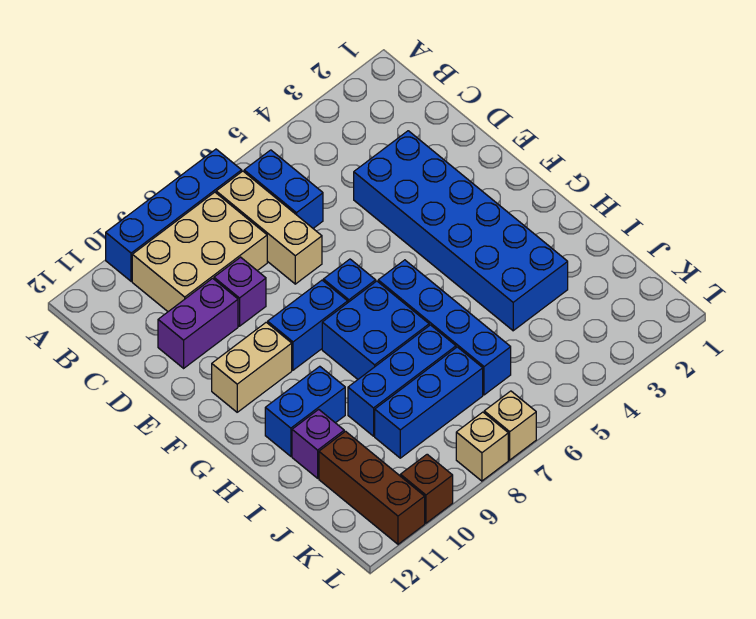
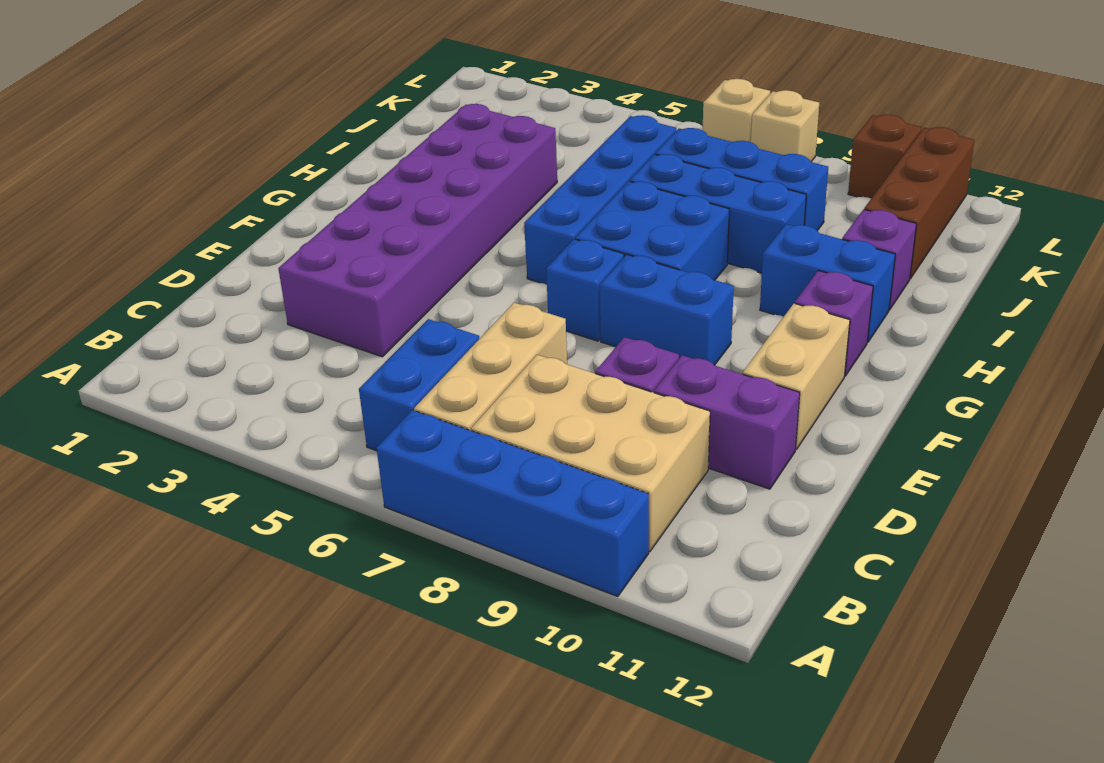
blue brick D3:I4 level 1 -> purple brick D3:I4 level 1
tan brick F10:F11 level 1 -> tan brick E11:F11 level 1
none -> purple brick G11 level 1

